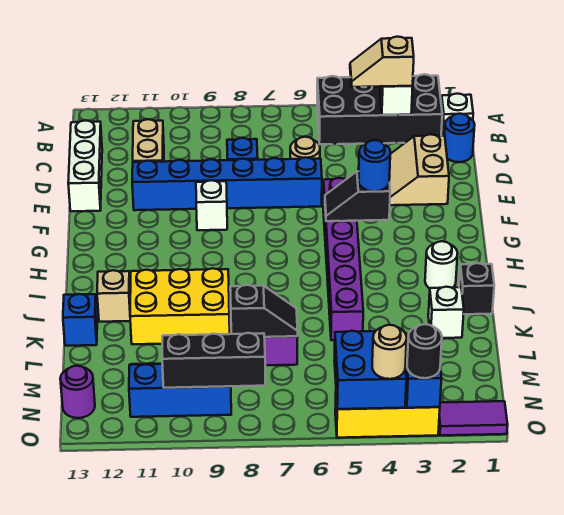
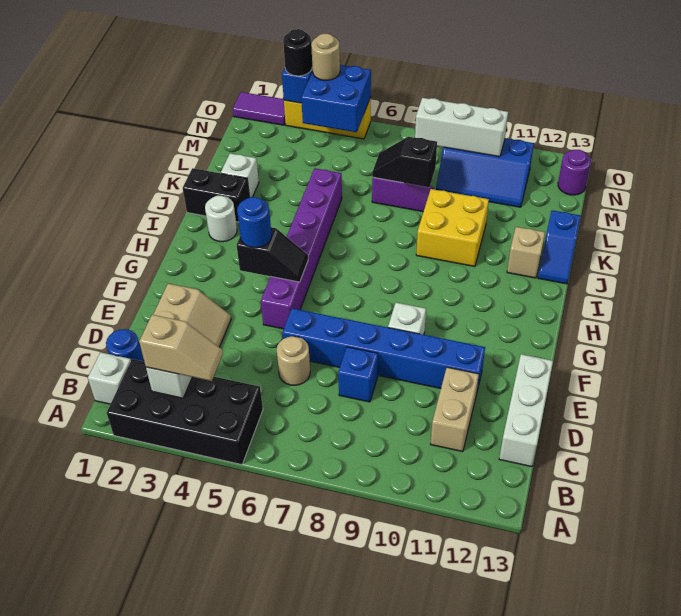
black brick J1 level 1 -> black brick J1:J2 level 1
yellow brick J9:K11 level 1 -> yellow brick J9:K10 level 1
black brick N8:N10 level 2 -> white brick N8:N10 level 2

